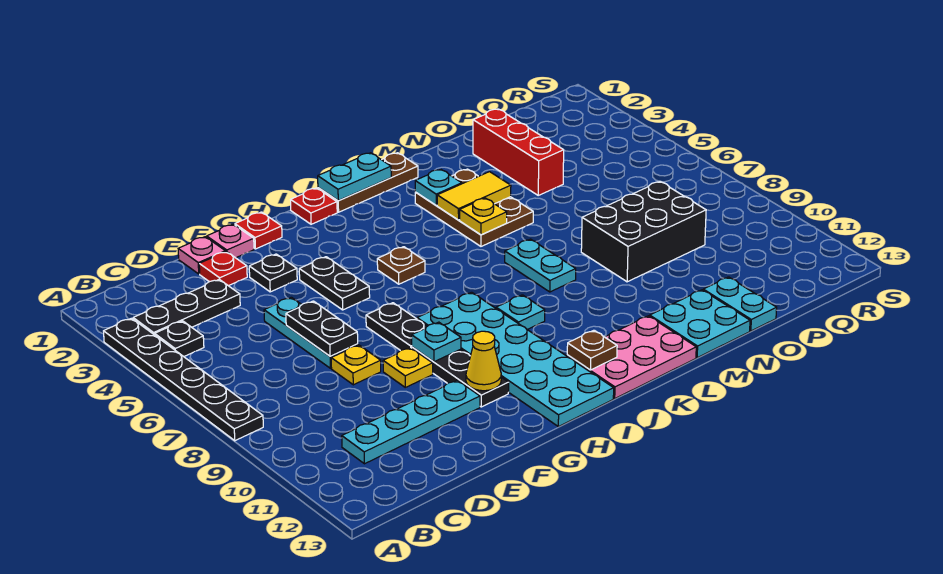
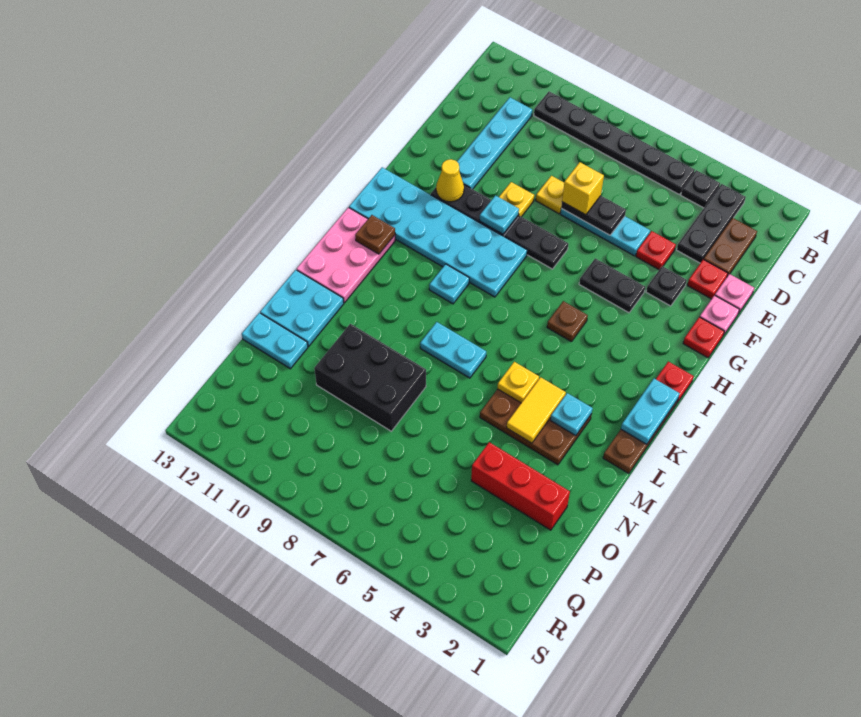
black plate A3:A8 level 1 -> black plate B5:B10 level 1
none -> brown plate C2:D2 level 1
none -> red plate E4 level 1
none -> yellow brick E7 level 3
black brick N8:P9 level 1 -> black brick N8:O10 level 1

